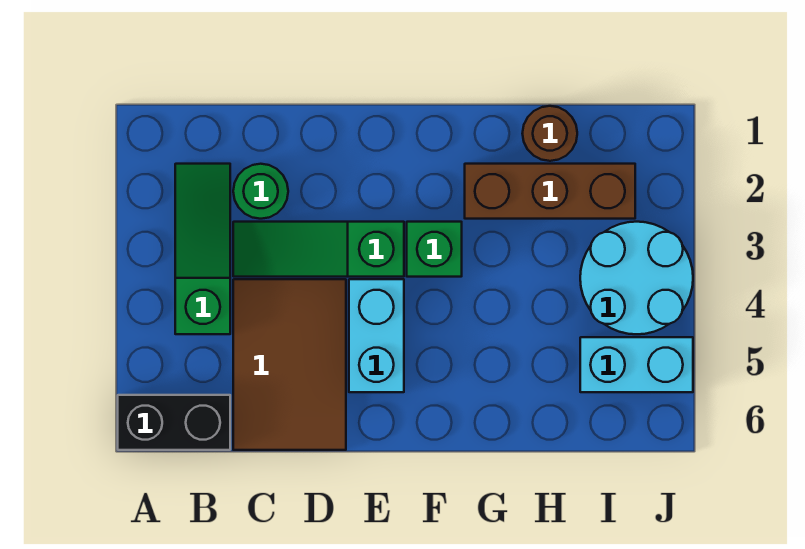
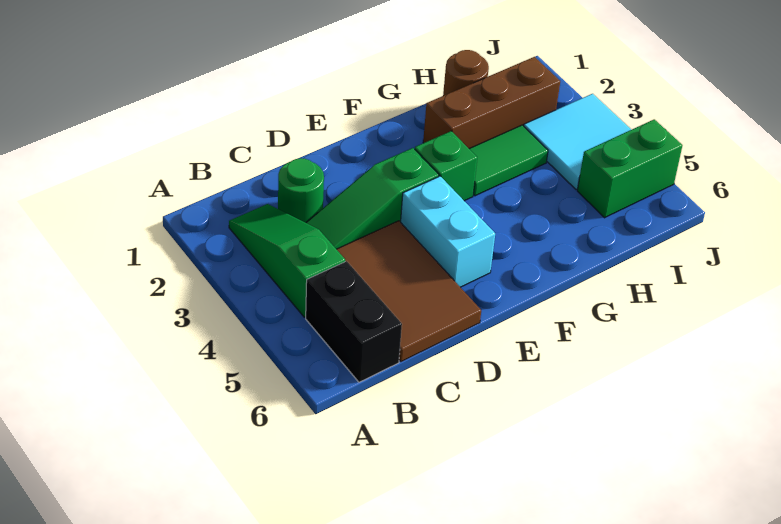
black brick A6:B6 level 1 -> black brick B5:B6 level 1
none -> green tile G3:H3 level 1
cyan round brick I3:J4 level 1 -> cyan tile I3:J4 level 1
cyan brick I5:J5 level 1 -> green brick I5:J5 level 1

